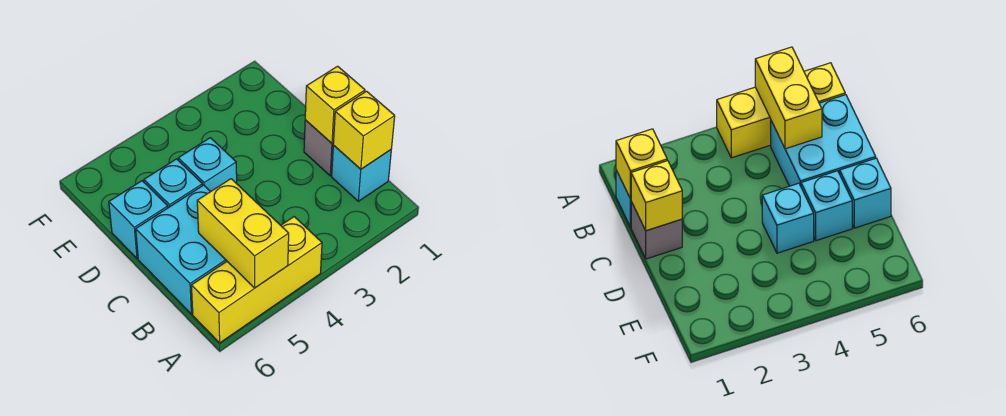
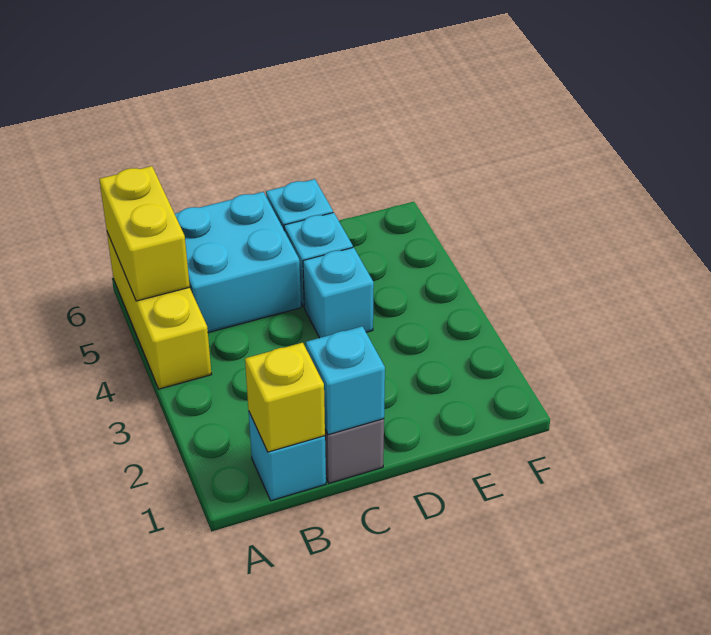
yellow brick A5:B5 level 2 -> yellow brick A5:A6 level 2
yellow brick C1 level 2 -> cyan brick C1 level 2

